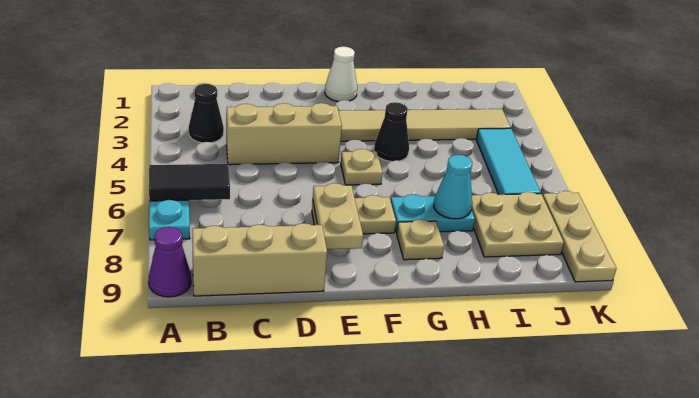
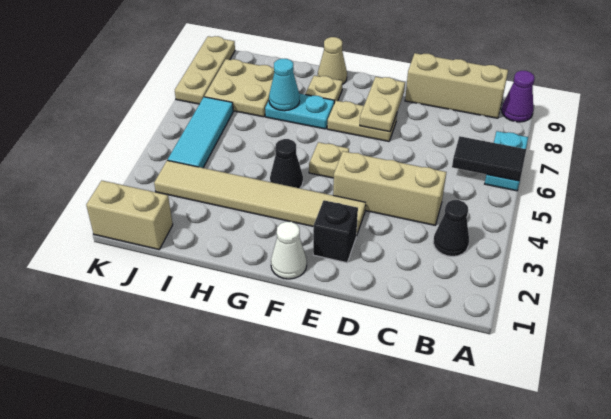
none -> black brick E2 level 1
none -> tan cone G9 level 1
none -> tan brick J1:K1 level 1

